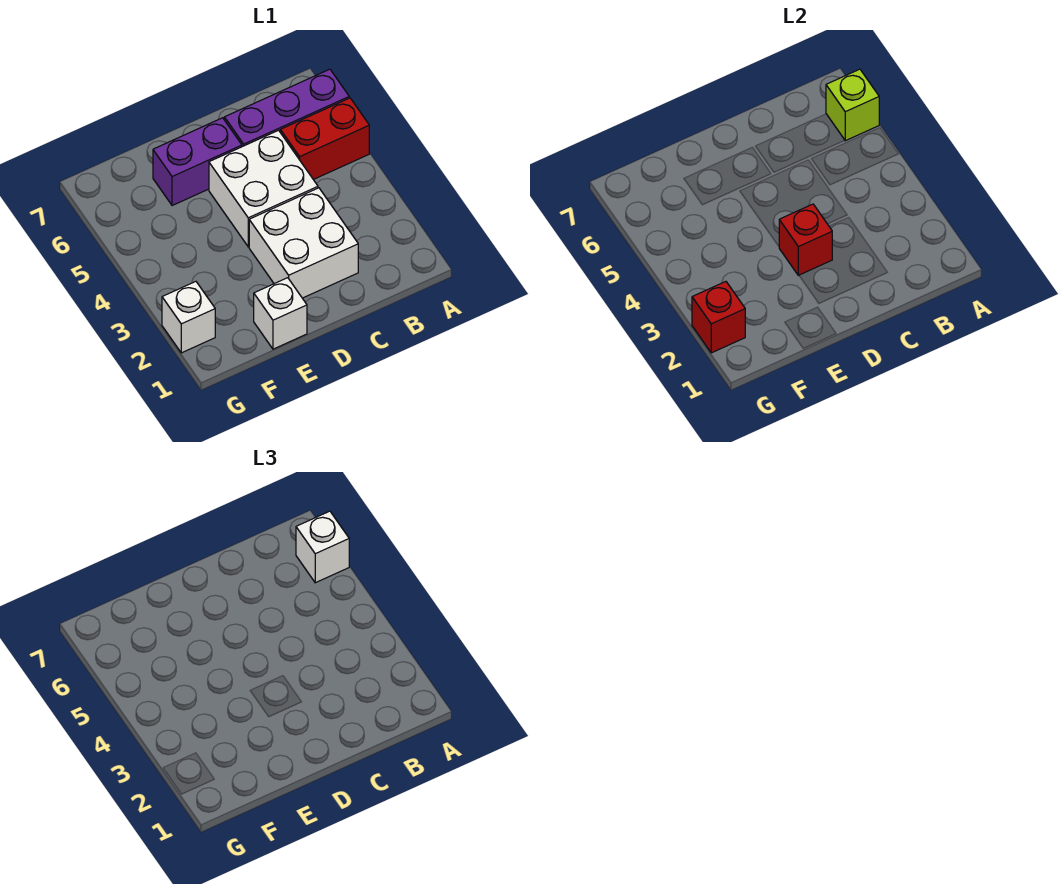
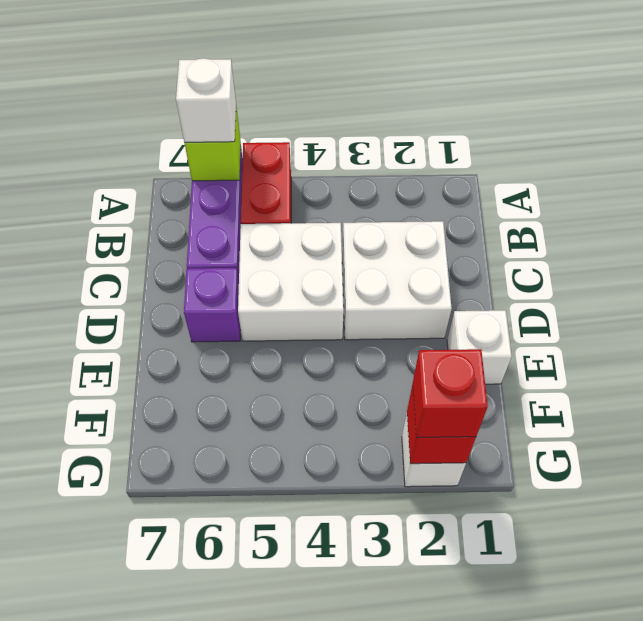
red brick D3 level 2 -> red brick G2 level 3
purple brick D6:E6 level 1 -> purple brick D6 level 1

